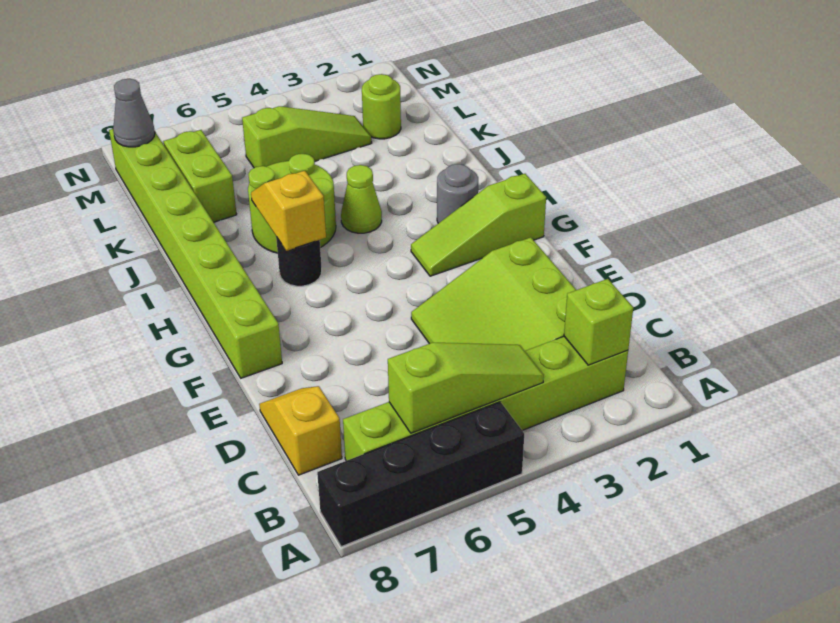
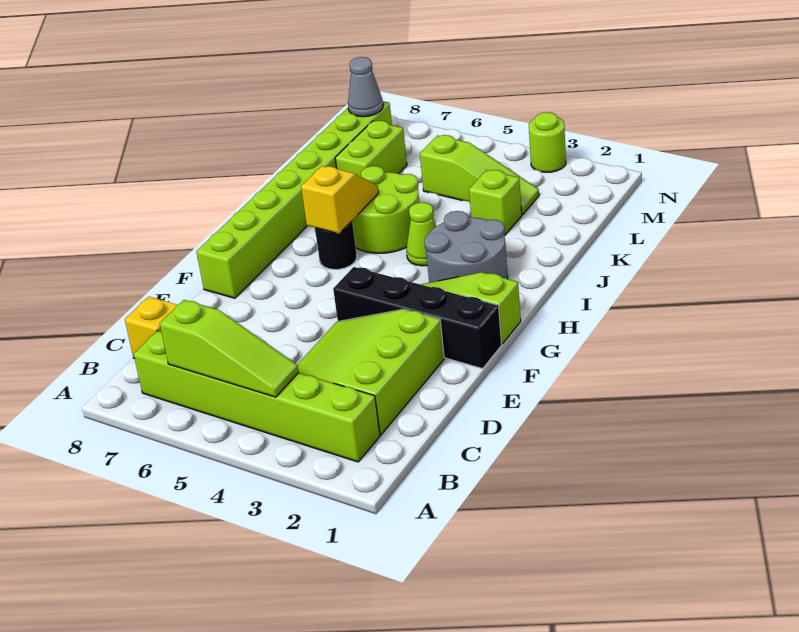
black brick A5:A8 level 1 -> black brick F1:F4 level 1
lime brick B2 level 2 -> lime brick K3 level 1
grey round brick H2 level 1 -> grey round brick H2:I3 level 1
lime round brick L2 level 1 -> lime round brick N3 level 1

